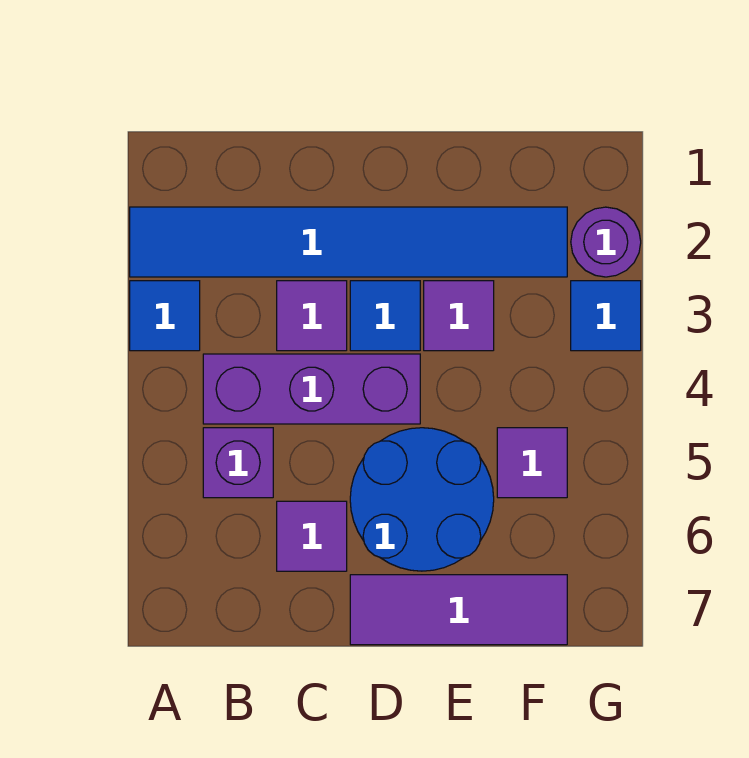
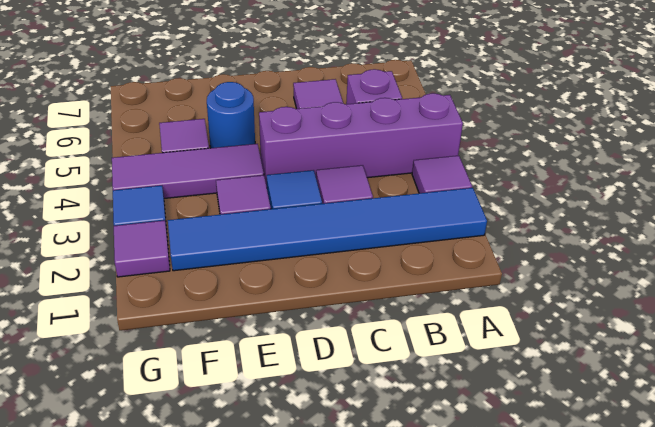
blue tile A3 level 1 -> purple tile A3 level 1
purple brick B4:D4 level 1 -> purple brick A4:D4 level 1
blue round brick D5:E6 level 1 -> blue round brick E5 level 1
purple tile D7:F7 level 1 -> purple tile E4:G4 level 1
purple round brick G2 level 1 -> purple tile G2 level 1

